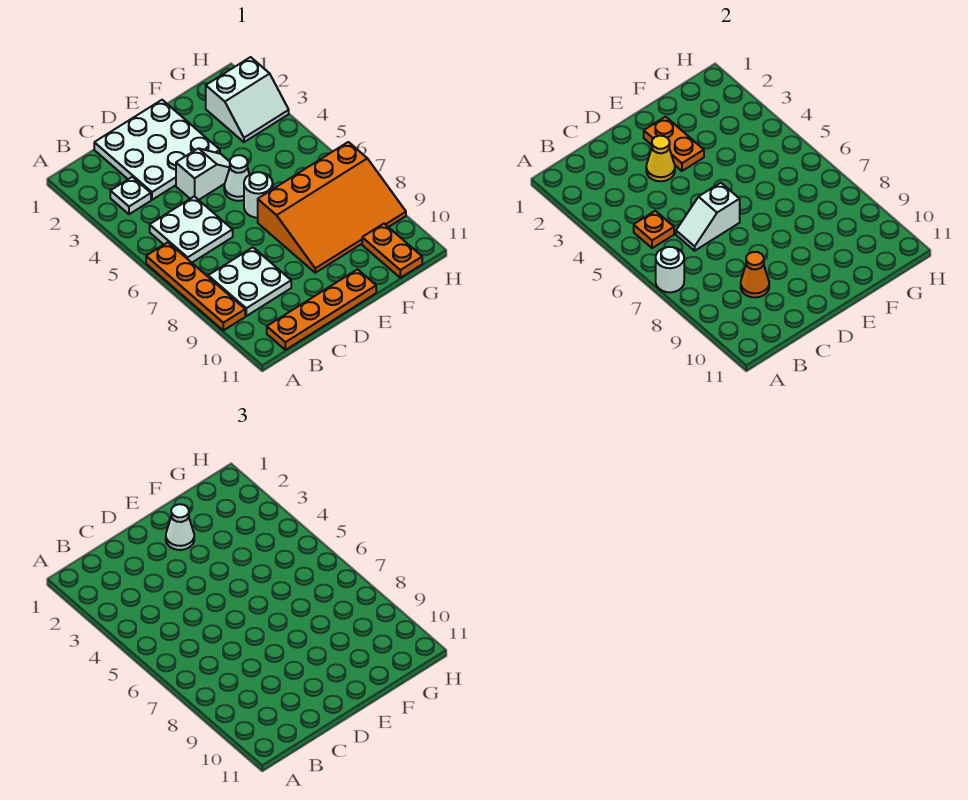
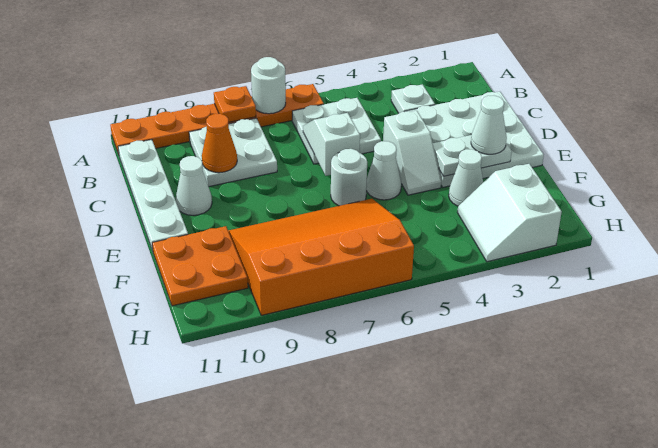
orange plate A6:A9 level 1 -> orange plate A6:A11 level 1
orange plate B5 level 2 -> orange plate A8 level 2
orange plate B11:E11 level 1 -> white plate B11:E11 level 1
yellow cone D3 level 2 -> none
none -> white cone D10 level 1
orange plate E2:E3 level 2 -> white plate E2:E3 level 2
orange slope E7:H9 level 1 top 7 -> orange slope F6:H9 level 1 top H
none -> white cone F3 level 1
orange plate G10:G11 level 1 -> orange plate F10:G11 level 1

